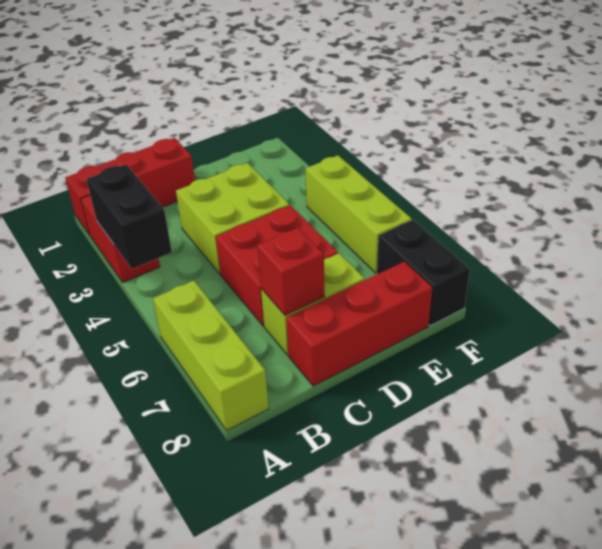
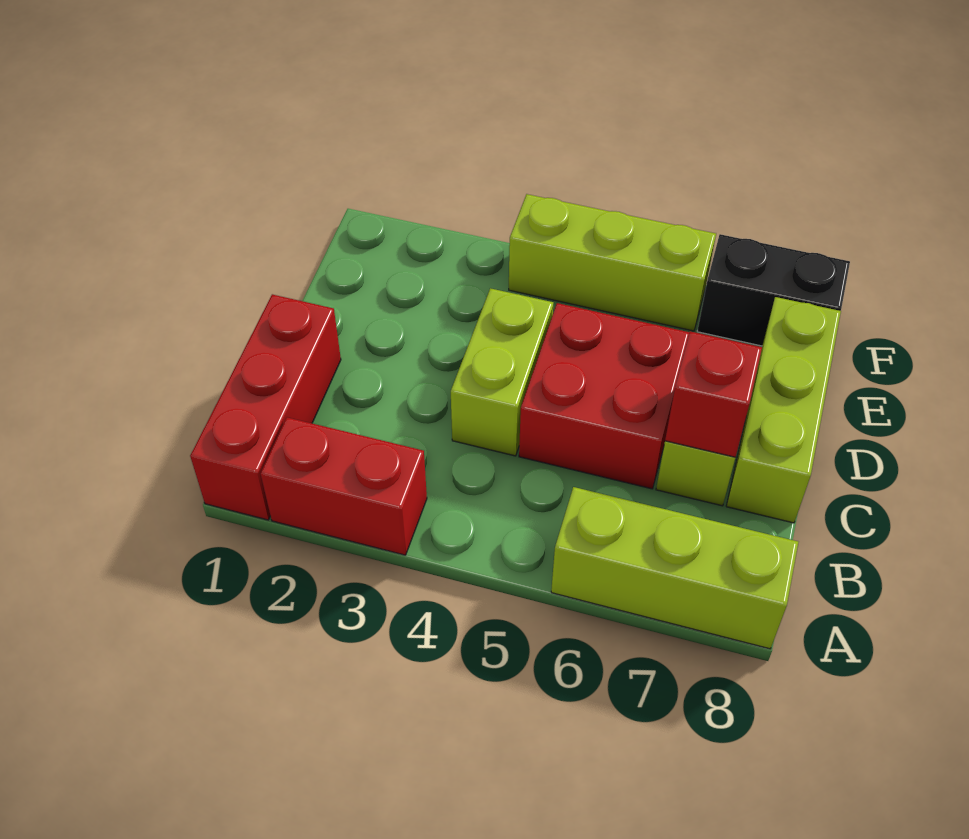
black brick A3:A4 level 2 -> none
lime brick C3:D4 level 1 -> lime brick C4:D4 level 1
red brick C8:E8 level 1 -> lime brick C8:E8 level 1

